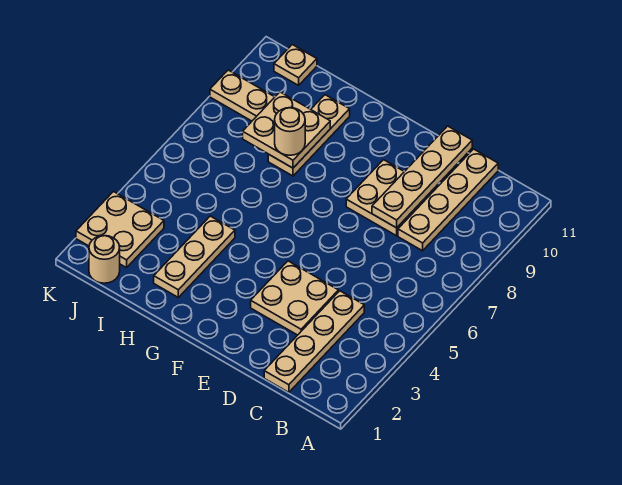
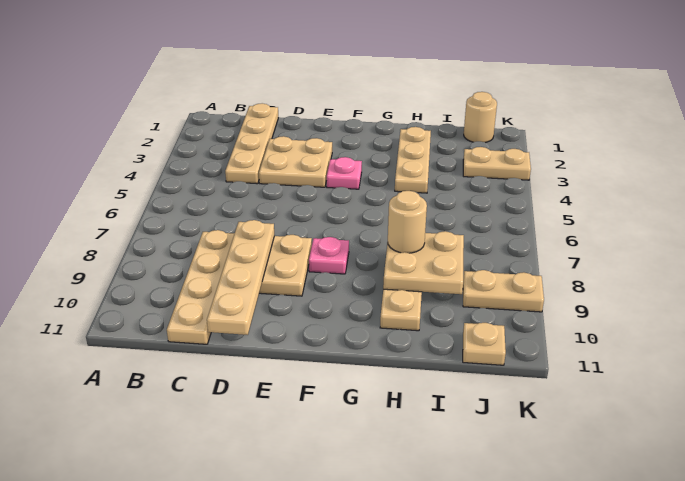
none -> pink plate F4 level 1
none -> pink plate F8 level 1
tan plate J2:K3 level 1 -> tan plate J3:K3 level 1

